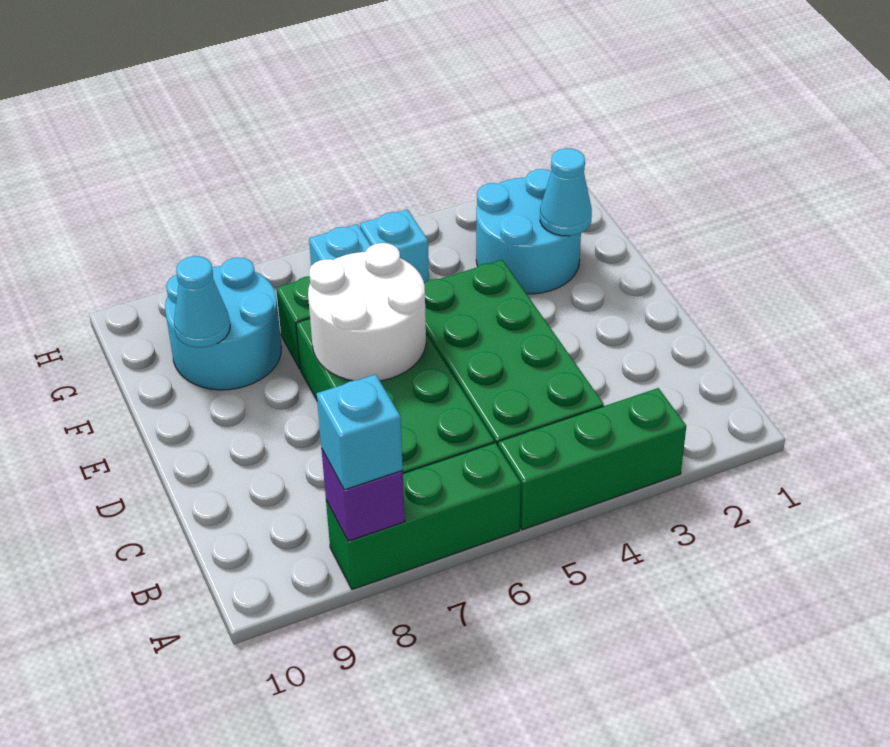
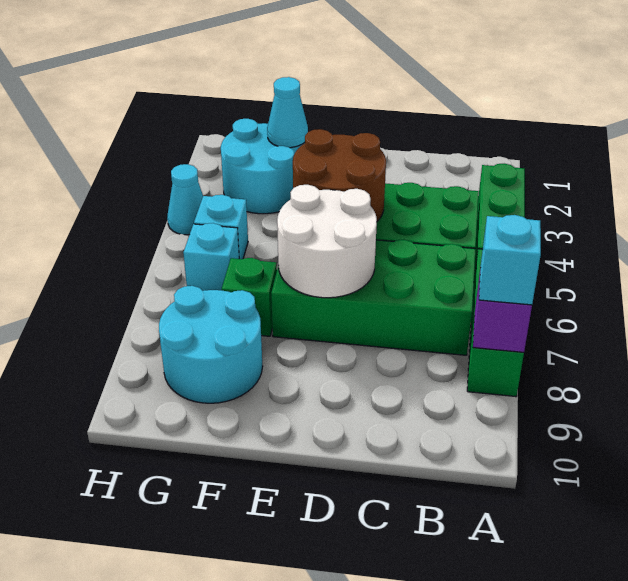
none -> brown round brick D4:E5 level 2
cyan cone F9 level 2 -> cyan cone H4 level 1

